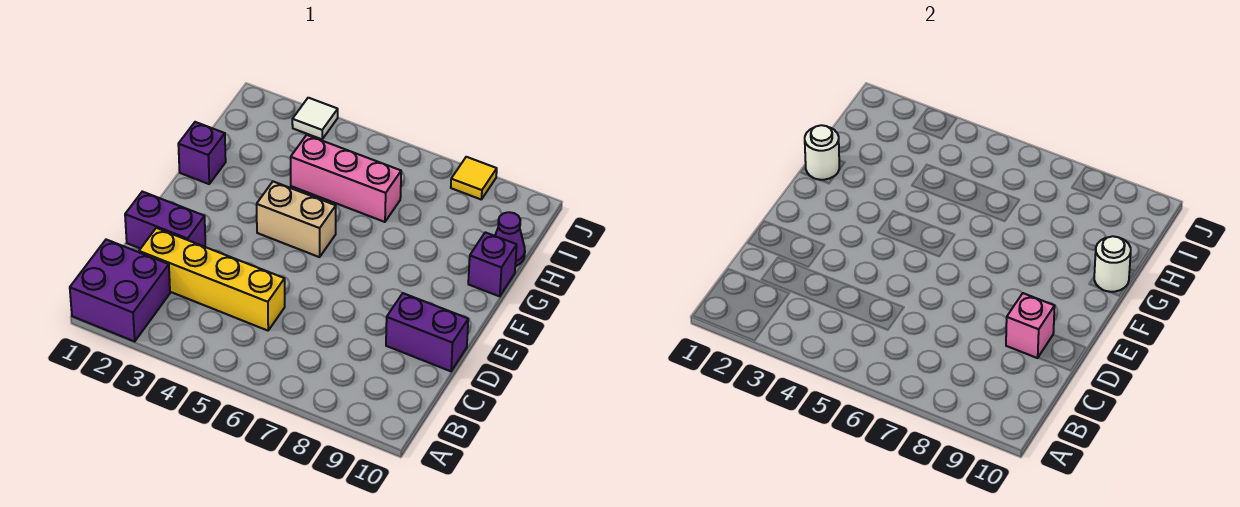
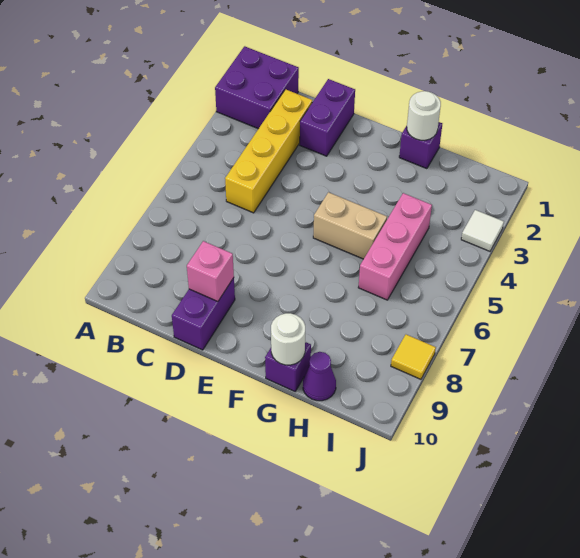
tan brick F4:F5 level 1 -> tan brick F5:G5 level 1

